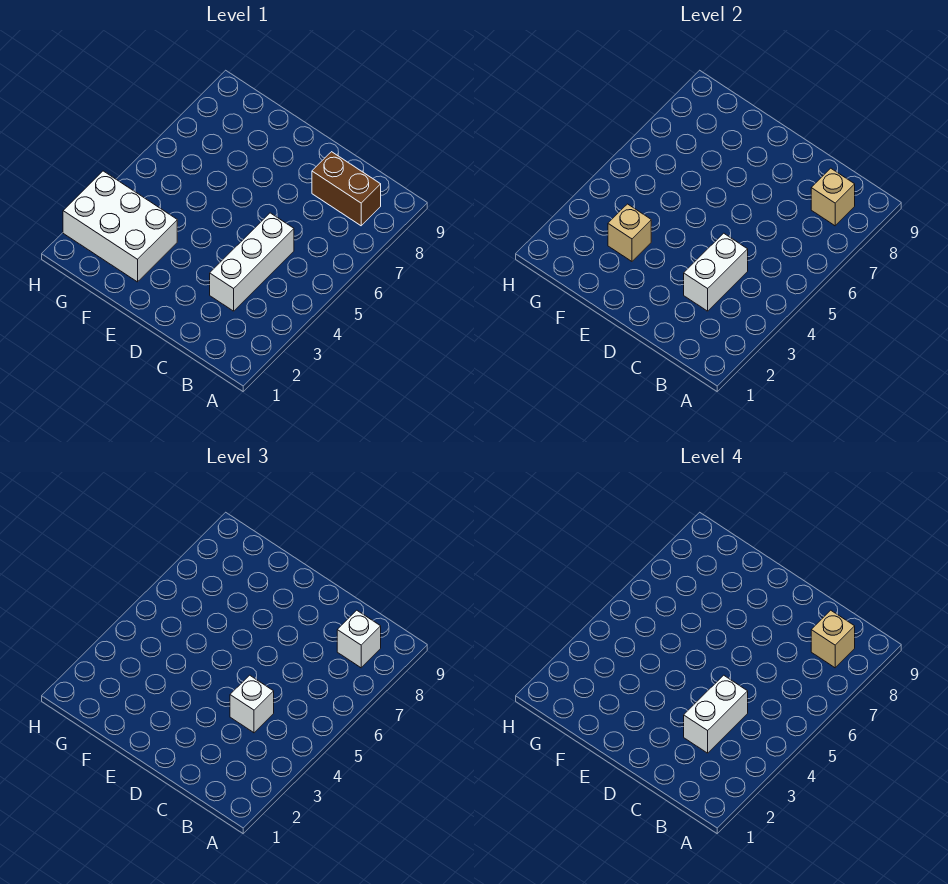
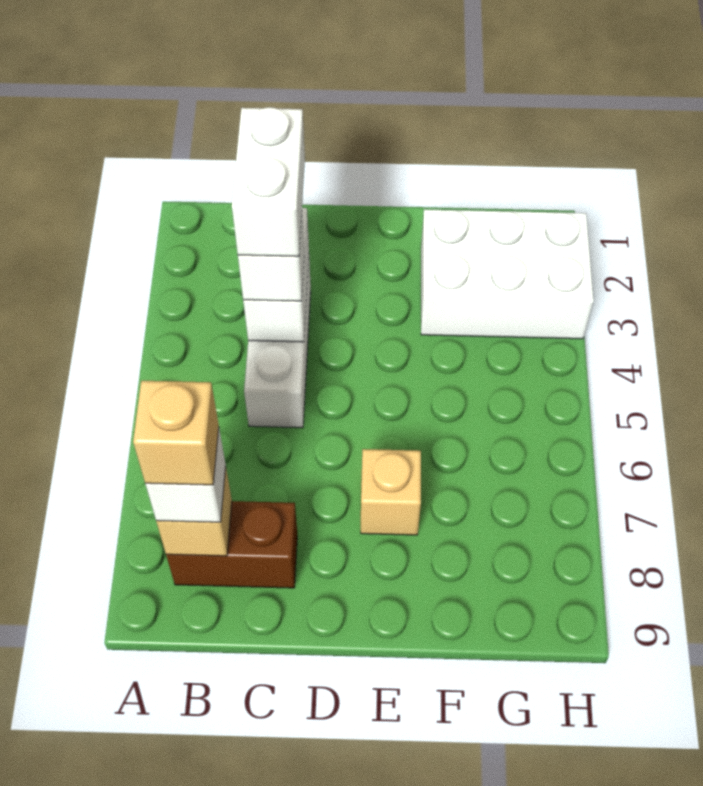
tan brick F3 level 2 -> tan brick E7 level 1

